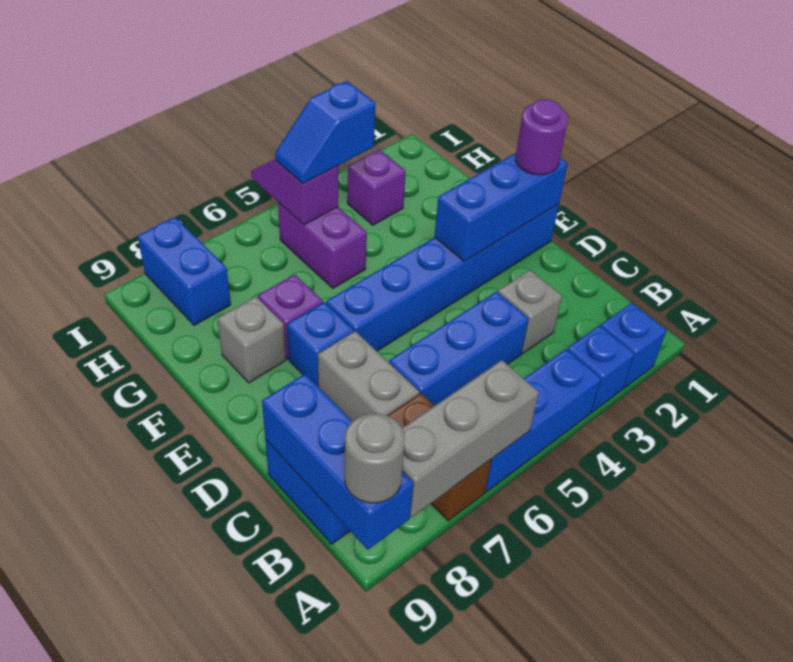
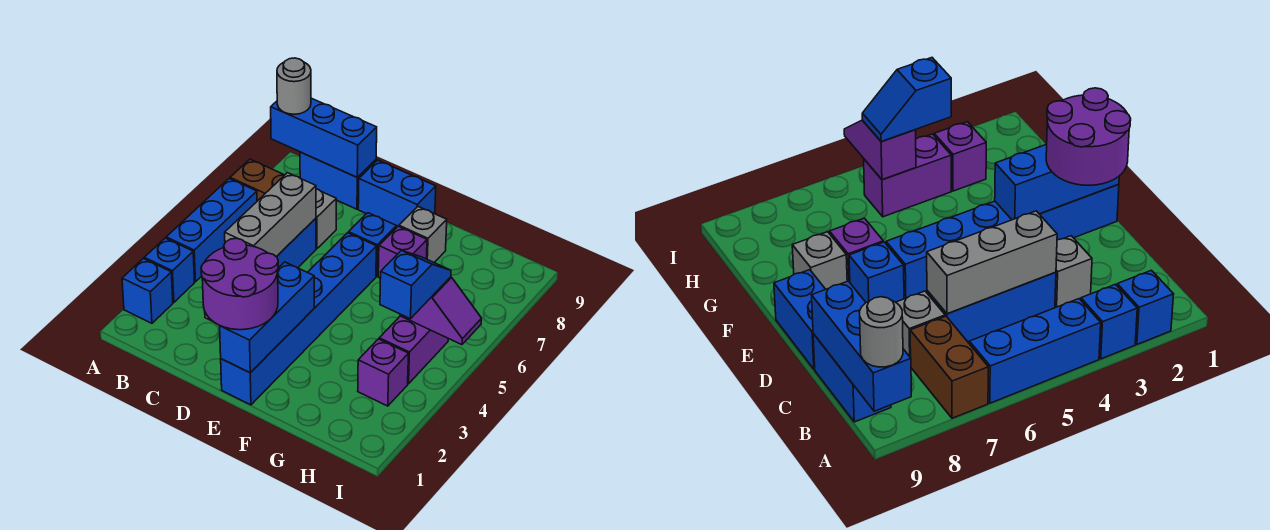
grey brick A6:A8 level 2 -> grey brick C4:C6 level 2
grey brick C7:D7 level 1 -> grey brick C7 level 1
purple round brick E1 level 3 -> purple round brick D1:E2 level 3
purple brick G5:H5 level 1 -> purple brick H4:H5 level 1
blue brick H8:I8 level 1 -> blue brick D9:E9 level 1

